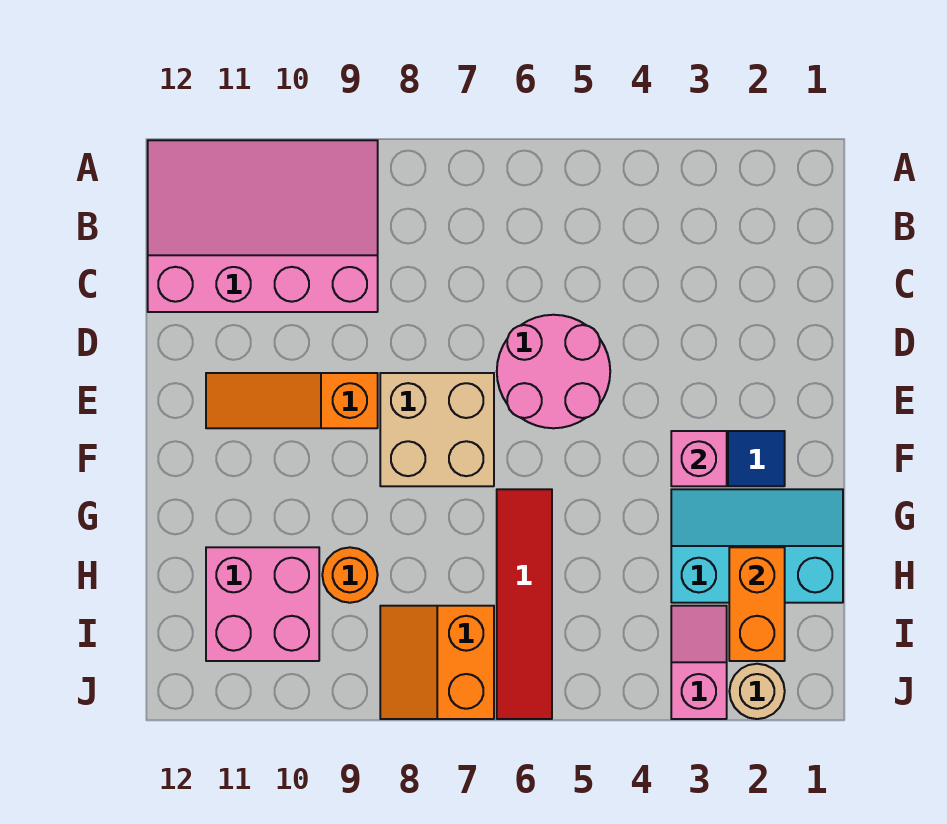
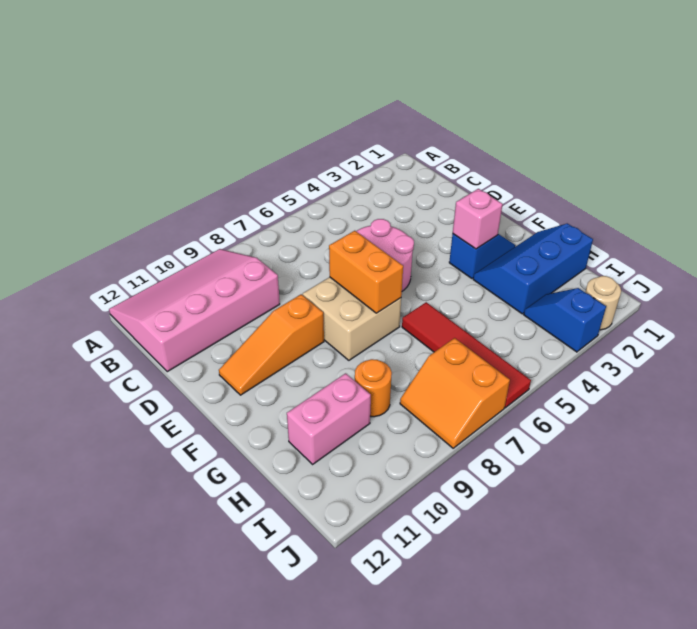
cyan slope G1:H3 level 1 top H -> blue slope G1:H3 level 1 top H
orange brick H2:I2 level 2 -> orange brick E7:F7 level 2
pink brick H10:I11 level 1 -> pink brick H10:H11 level 1
pink slope I3:J3 level 1 top J -> blue slope I3:J3 level 1 top J

